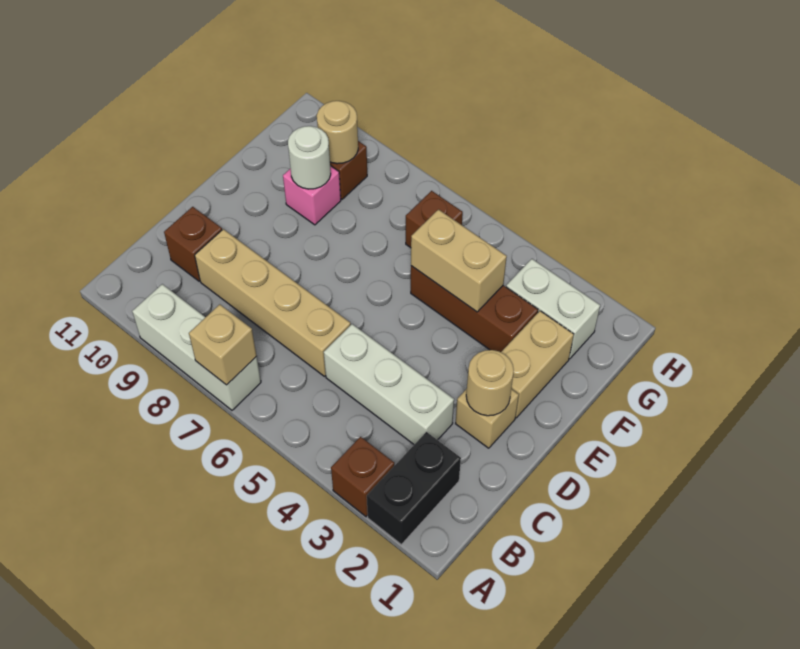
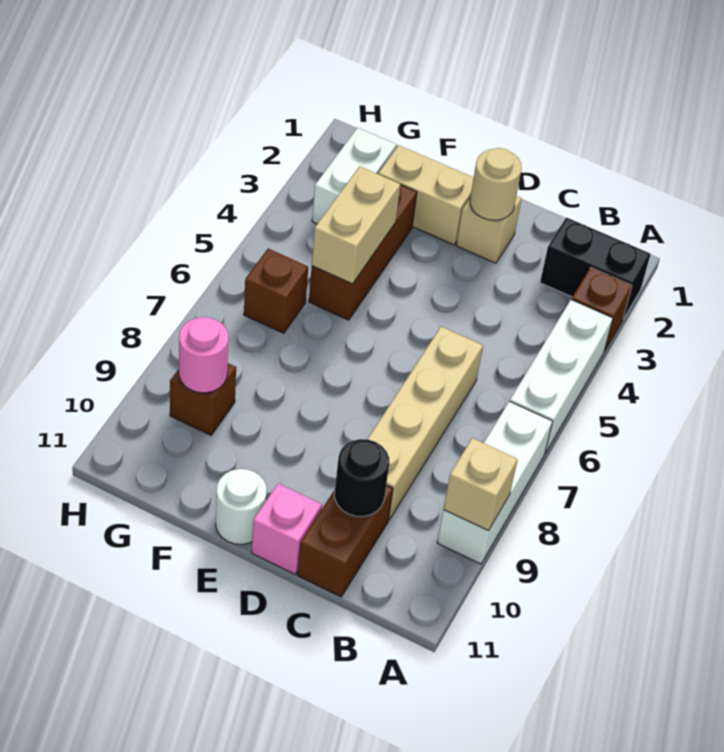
tan brick A7 level 2 -> tan brick A9 level 2
white brick C3:C5 level 1 -> white brick A4:A6 level 1
brown brick C10 level 1 -> brown brick C10:C11 level 1
none -> black round brick C10 level 2
pink brick F9 level 1 -> pink brick D11 level 1
white round brick F9 level 2 -> white round brick E11 level 1
tan round brick G9 level 2 -> pink round brick G9 level 2

